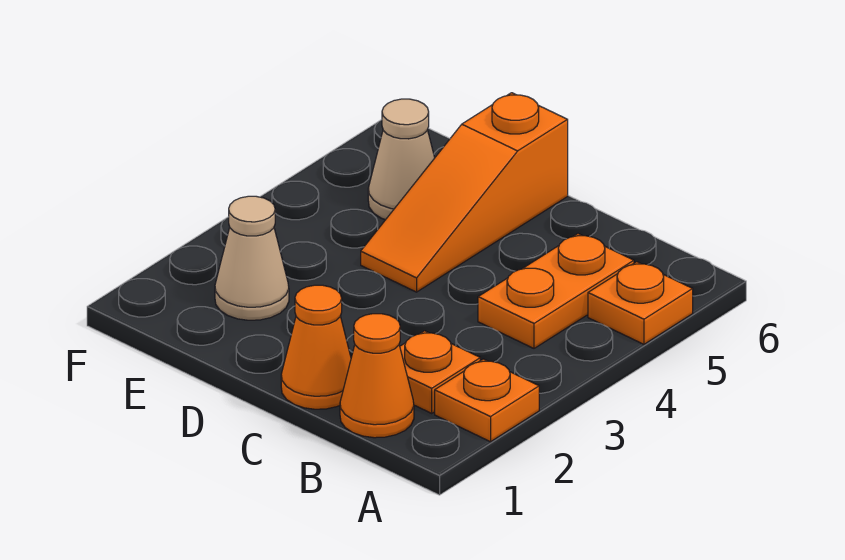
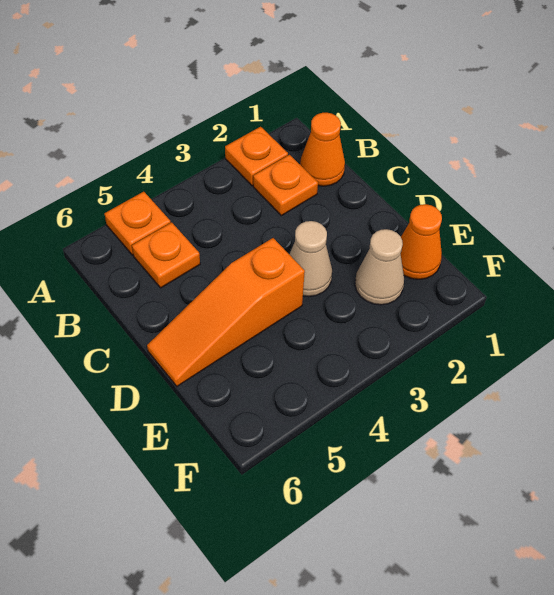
orange plate B4:B5 level 1 -> orange plate B5 level 1
orange cone C1 level 1 -> orange cone E1 level 1
orange slope D4:D6 level 1 top 6 -> orange slope D4:D6 level 1 top 4
tan cone E5 level 1 -> tan cone D3 level 1

